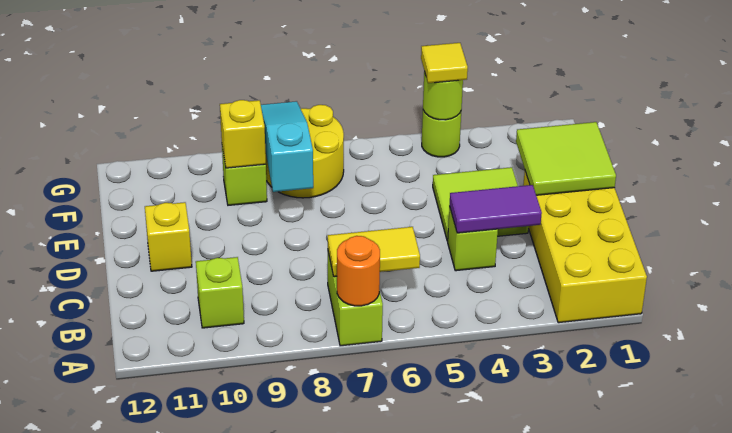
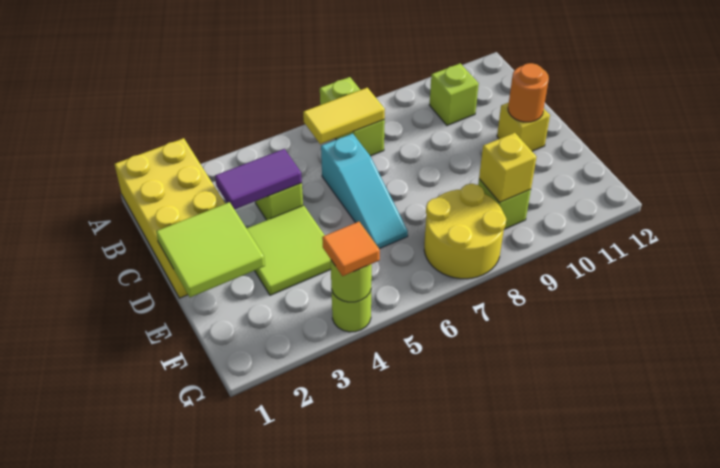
orange round brick A7 level 2 -> orange round brick D11 level 2
cyan slope E8:G8 level 2 top E -> cyan slope C6:E6 level 1 top C
yellow tile G4 level 3 -> orange tile G4 level 3

